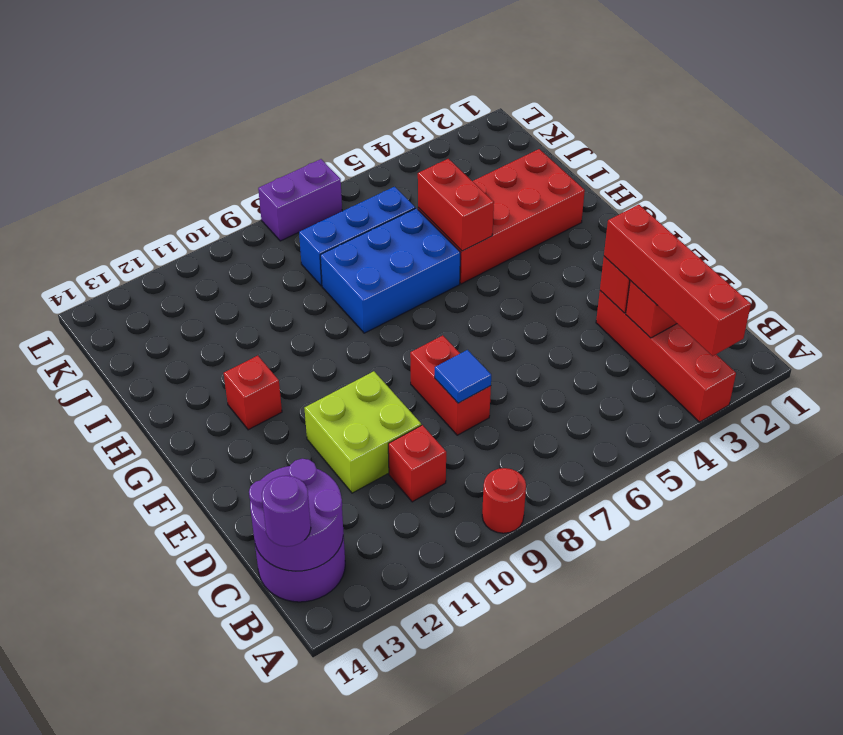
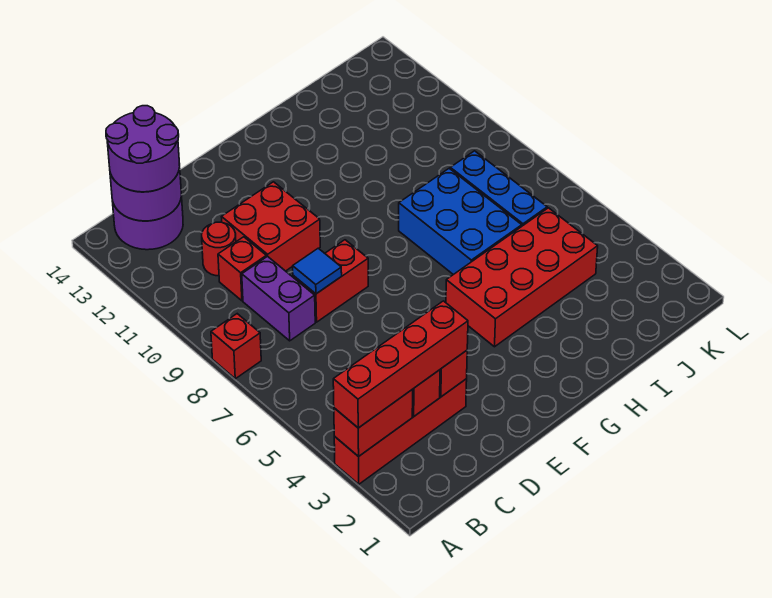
red round brick A9 level 1 -> red round brick C11 level 1
purple round brick B14 level 3 -> purple round brick B13:C14 level 3
lime brick D10:E11 level 1 -> red brick D10:E11 level 1
red brick G12 level 1 -> red brick A8 level 1
red brick H2:I5 level 1 -> red brick G4:J5 level 1
red brick H5:I5 level 2 -> red brick A3:B3 level 2
purple brick L7:L8 level 1 -> purple brick C8:C9 level 1

